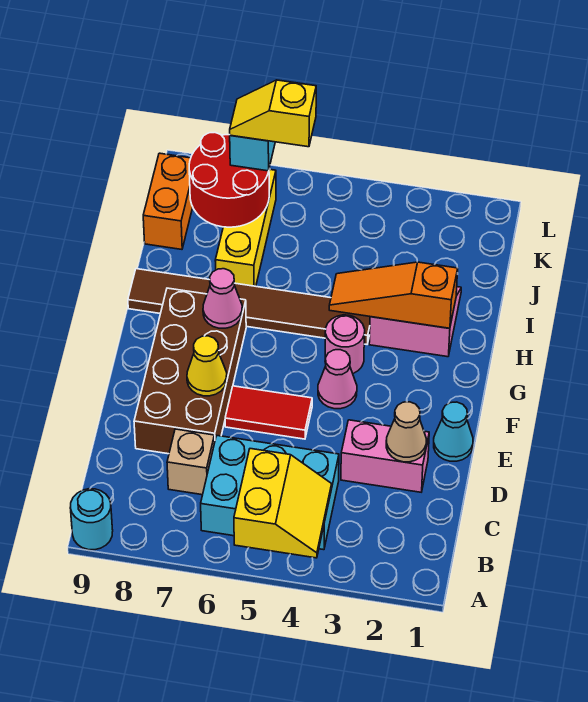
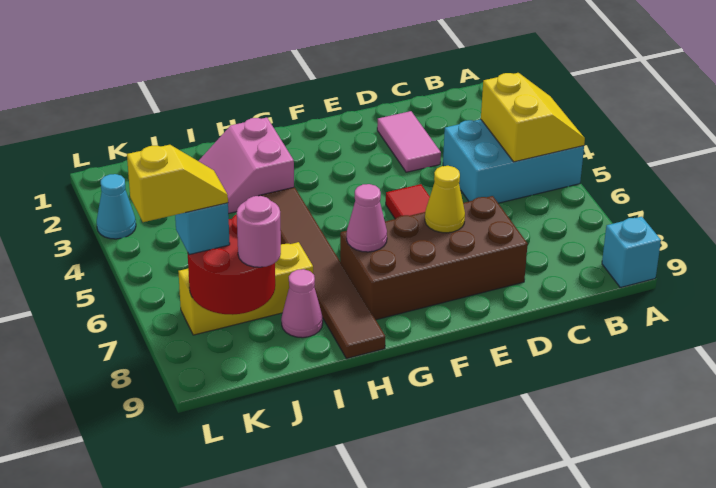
yellow slope A4:B5 level 2 top 5 -> yellow slope A4:B5 level 2 top B
cyan round brick A9 level 1 -> cyan brick A9 level 1
cyan brick B4:C6 level 1 -> cyan brick A4:C5 level 1
tan brick C7 level 1 -> none
pink brick D2:D3 level 1 -> pink tile D2:D3 level 1
tan cone D2 level 2 -> none
cyan cone E1 level 1 -> cyan cone L3 level 1
pink cone F4 level 1 -> pink cone I8 level 1
pink round brick G4 level 1 -> pink round brick J8 level 3
orange slope H2:H4 level 2 top 2 -> none
orange brick J9:K9 level 1 -> none
yellow slope K6:K7 level 4 top 6 -> yellow slope K7:L7 level 4 top L

